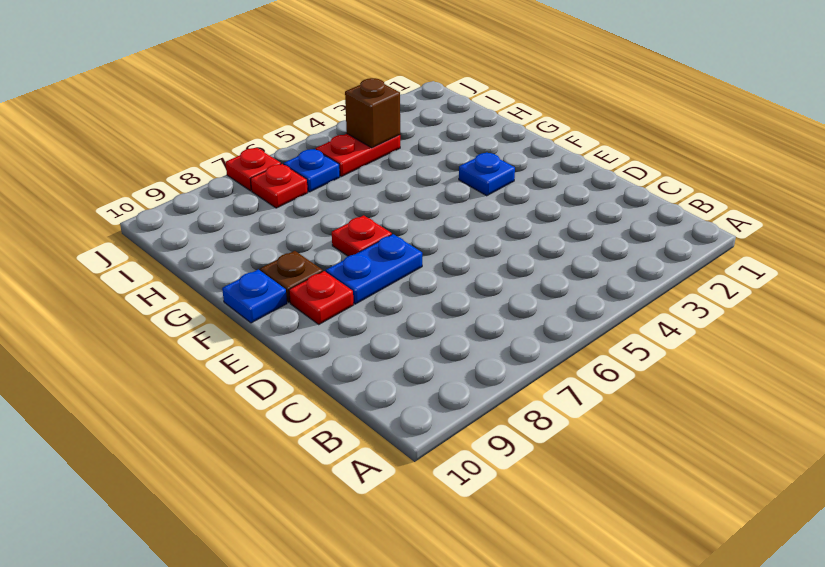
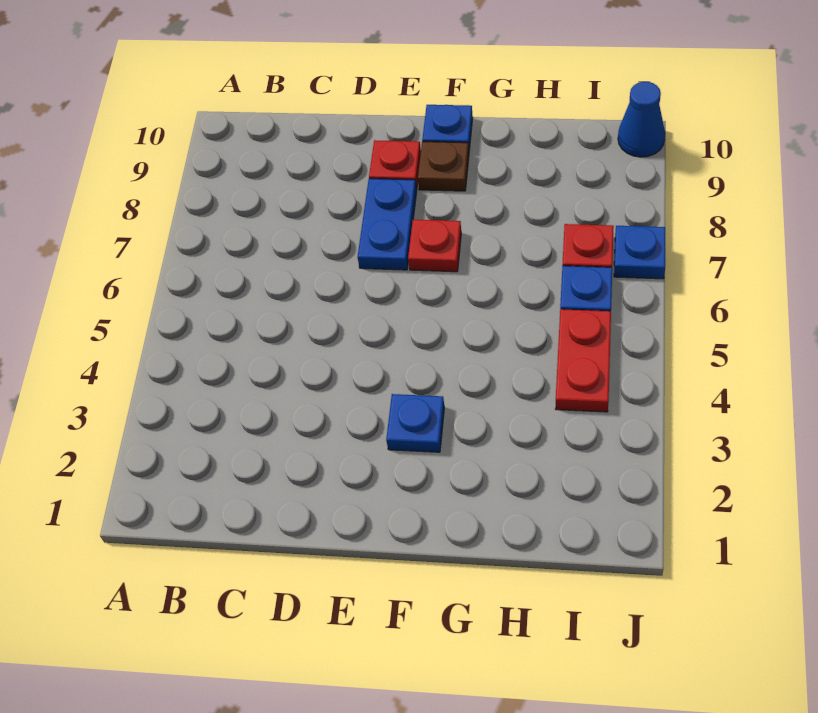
brown brick I4 level 2 -> none
red plate J7 level 1 -> blue plate J7 level 1
none -> blue cone J10 level 1

